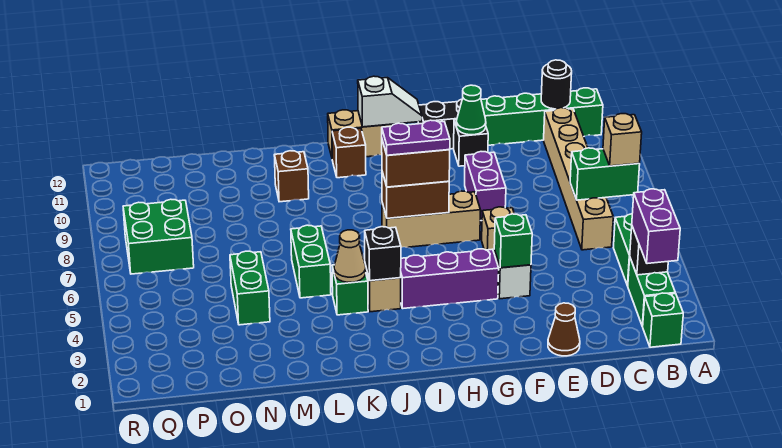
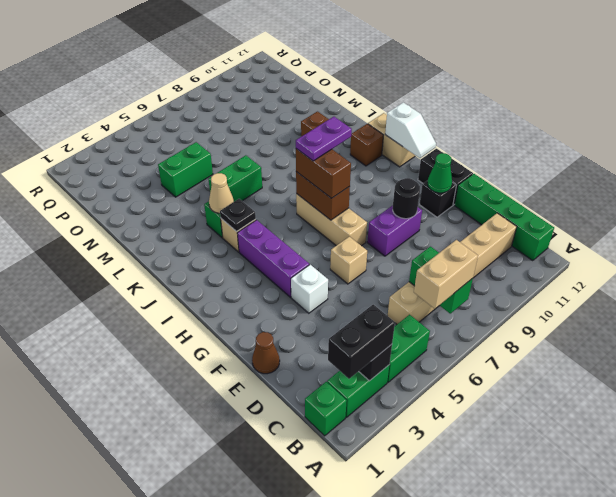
purple brick B2:B3 level 3 -> black brick B2:B3 level 3
tan brick B7 level 3 -> tan brick B6:B7 level 3
black round brick C12 level 2 -> black round brick F9 level 2
green brick F4 level 2 -> none
purple plate H7:I7 level 4 -> purple plate I7:I8 level 4
black brick J4 level 2 -> black plate J4 level 2
green brick P7:Q8 level 1 -> none

